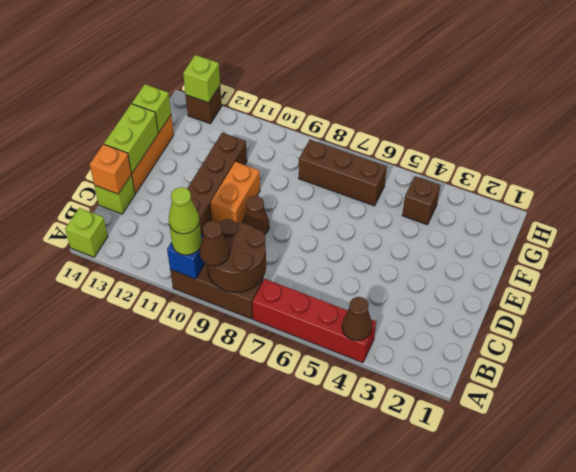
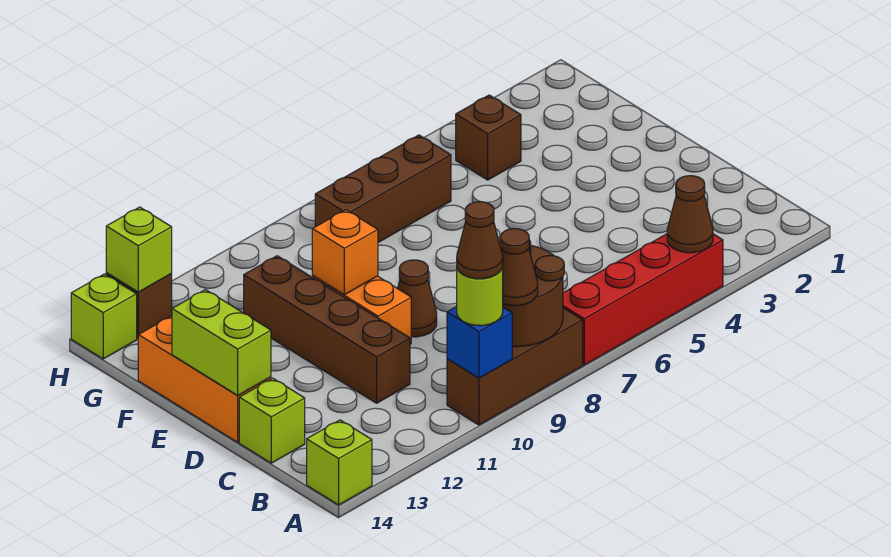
lime cone A10 level 4 -> brown cone A10 level 4
orange brick C14 level 2 -> orange brick E10 level 2
lime brick F14 level 2 -> lime brick H14 level 1

